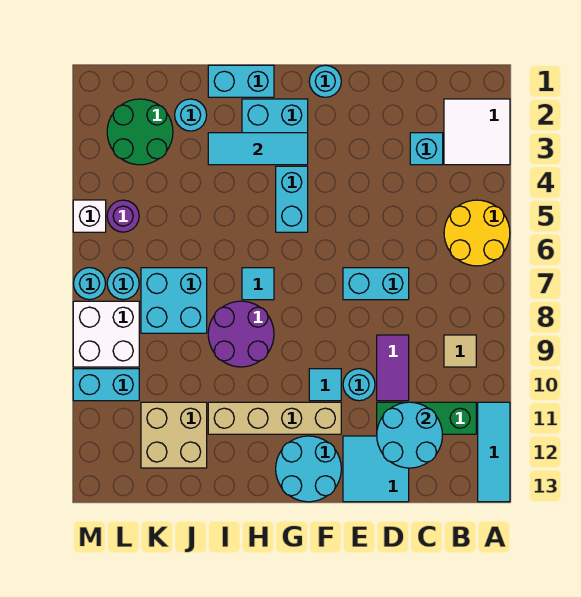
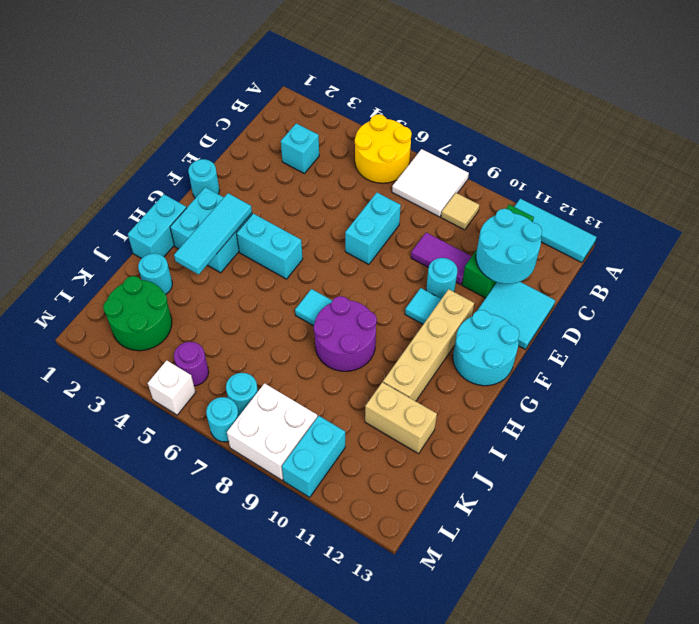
white tile A2:B3 level 1 -> white tile A7:B8 level 1
cyan brick J7:K8 level 1 -> none
tan brick J11:K12 level 1 -> tan brick J11:J12 level 1

